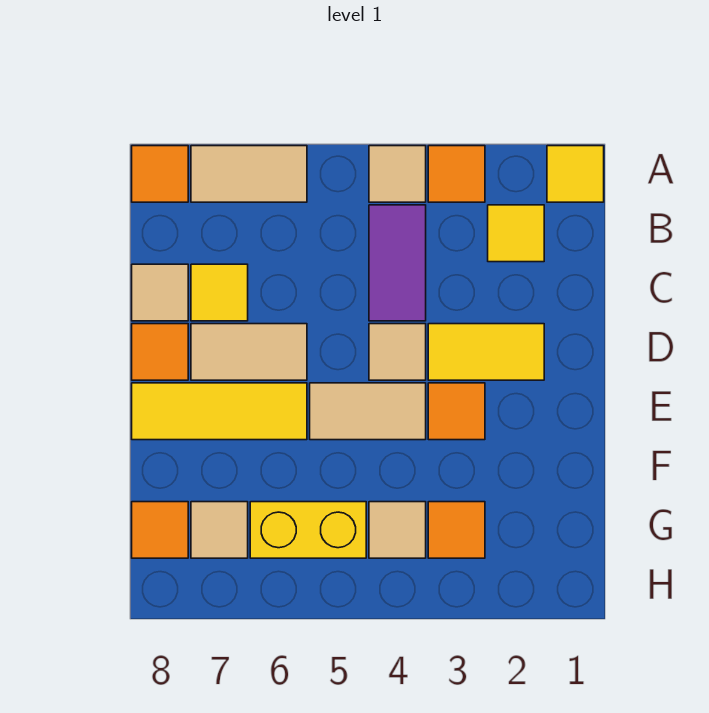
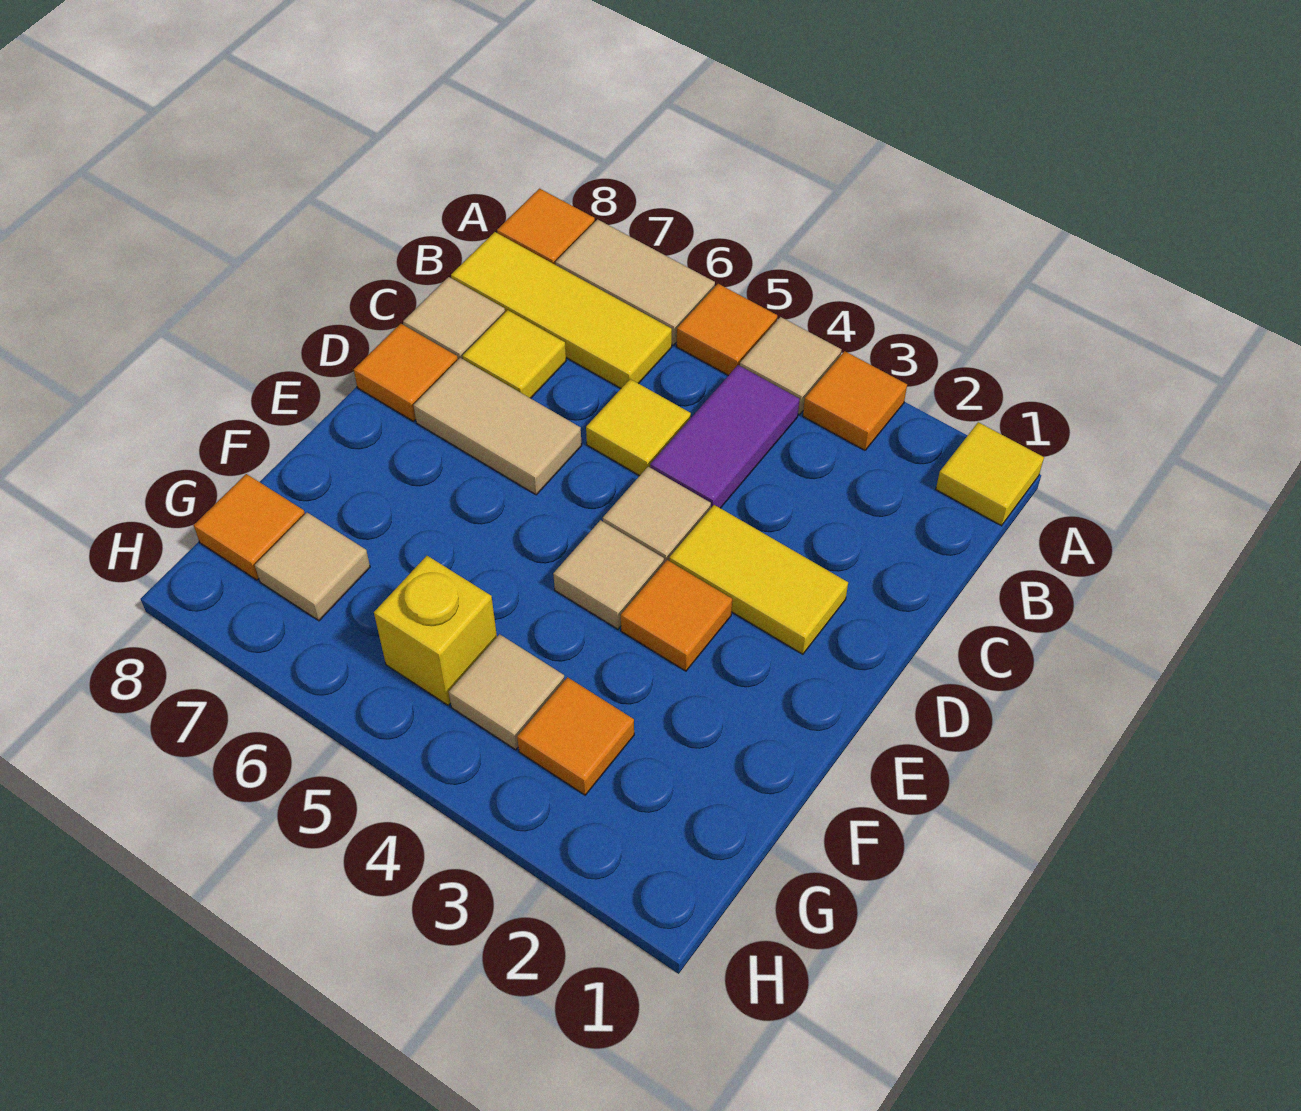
none -> orange tile A5 level 1
yellow tile B2 level 1 -> yellow tile C5 level 1
tan tile E4:E5 level 1 -> tan tile E4 level 1
yellow tile E6:E8 level 1 -> yellow tile B6:B8 level 1
yellow brick G5:G6 level 1 -> yellow brick G5 level 1

